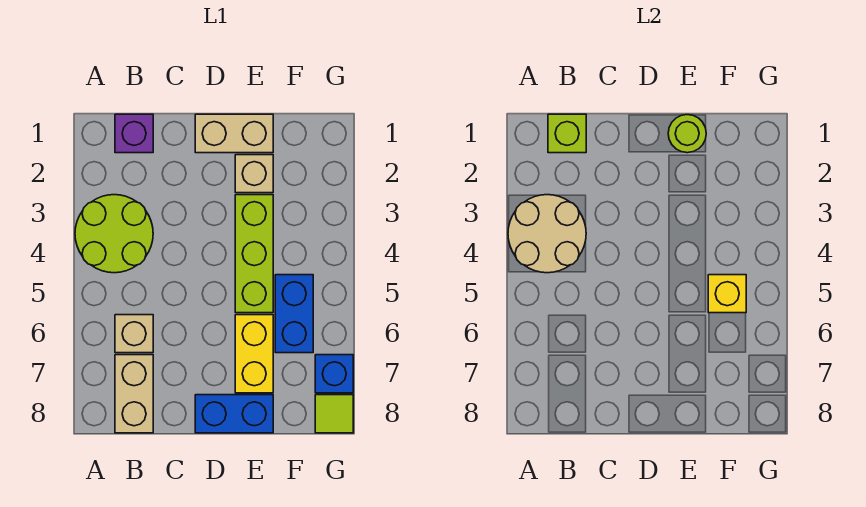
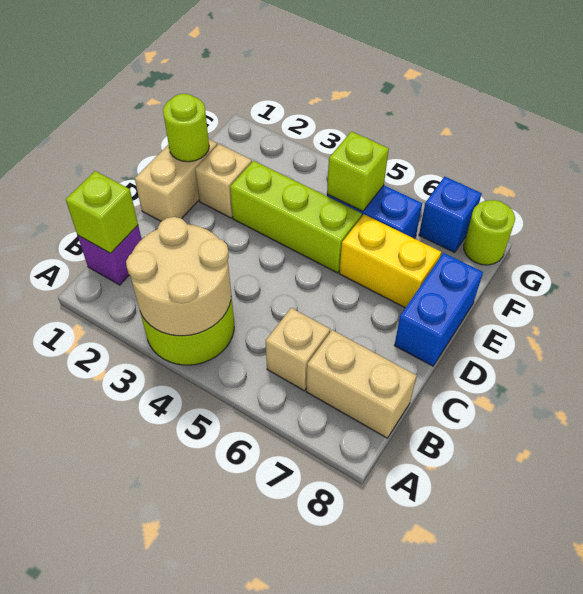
yellow brick F5 level 2 -> lime brick F5 level 2
lime tile G8 level 1 -> lime round brick G8 level 1

